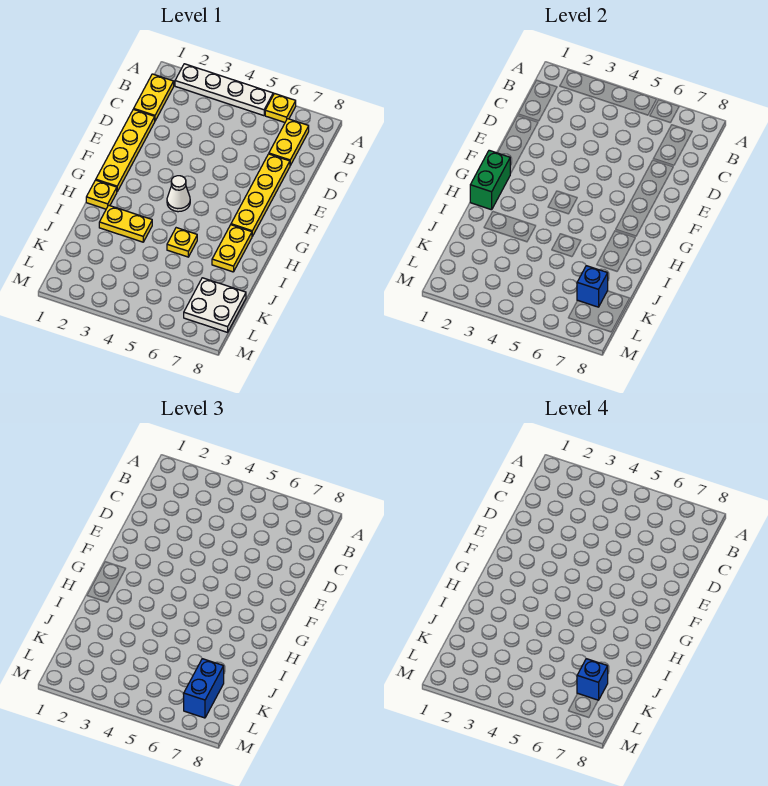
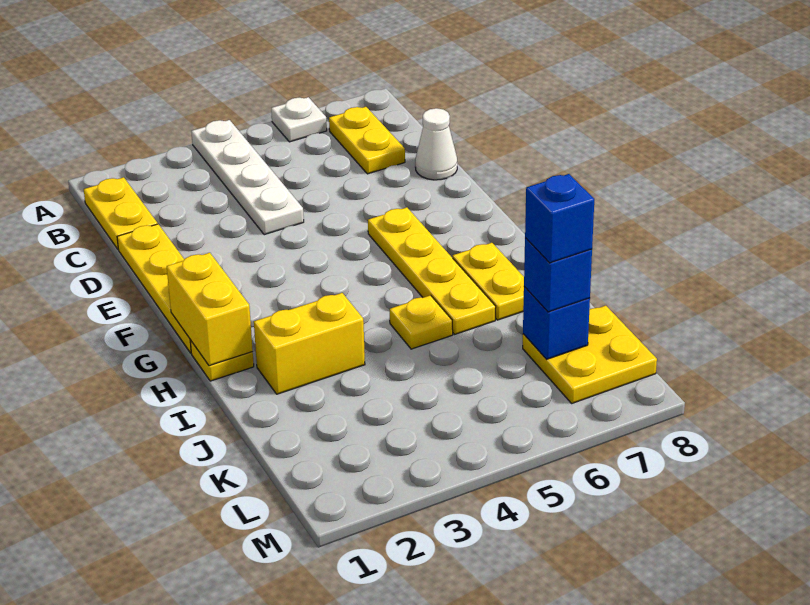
white plate A2:A5 level 1 -> white plate A4:D4 level 1
yellow plate A6 level 1 -> white plate A6 level 1
yellow plate D7:G7 level 1 -> yellow plate F6:I6 level 1
green brick G1:H1 level 2 -> yellow brick G1:H1 level 2
white cone G4 level 1 -> white cone D8 level 1
yellow plate I2:I3 level 1 -> yellow brick I2:I3 level 1
white plate K7:L8 level 1 -> yellow plate K7:L8 level 1
blue brick K7:L7 level 3 -> blue brick K7 level 3

